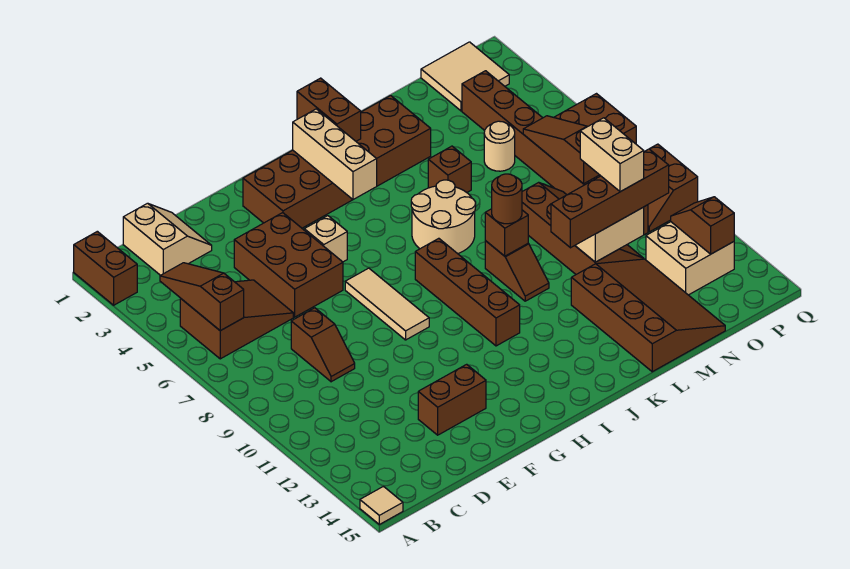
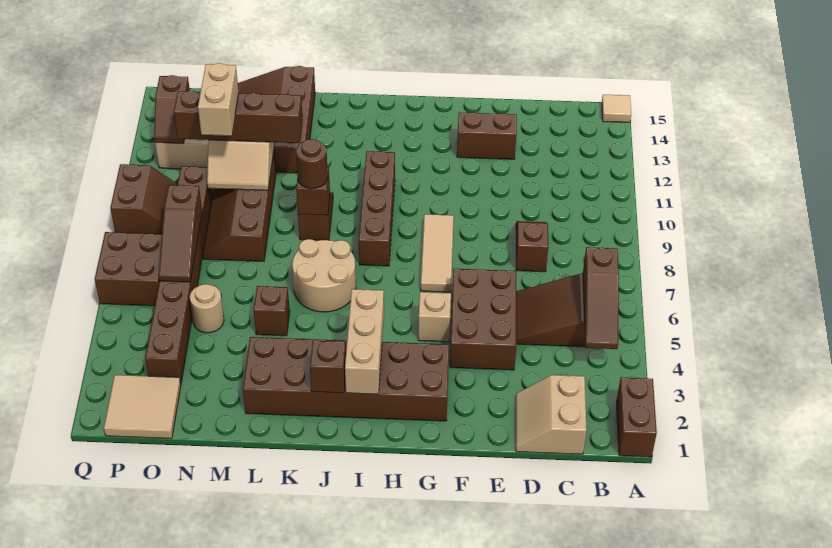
brown brick J1:J2 level 2 -> brown brick J2 level 2

